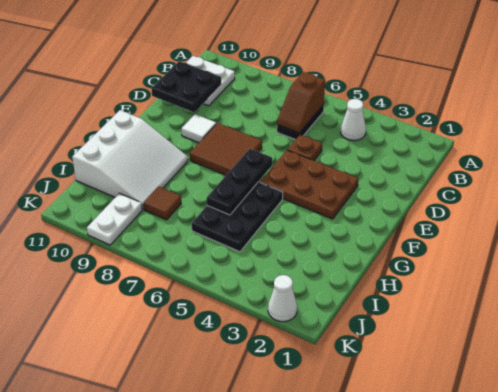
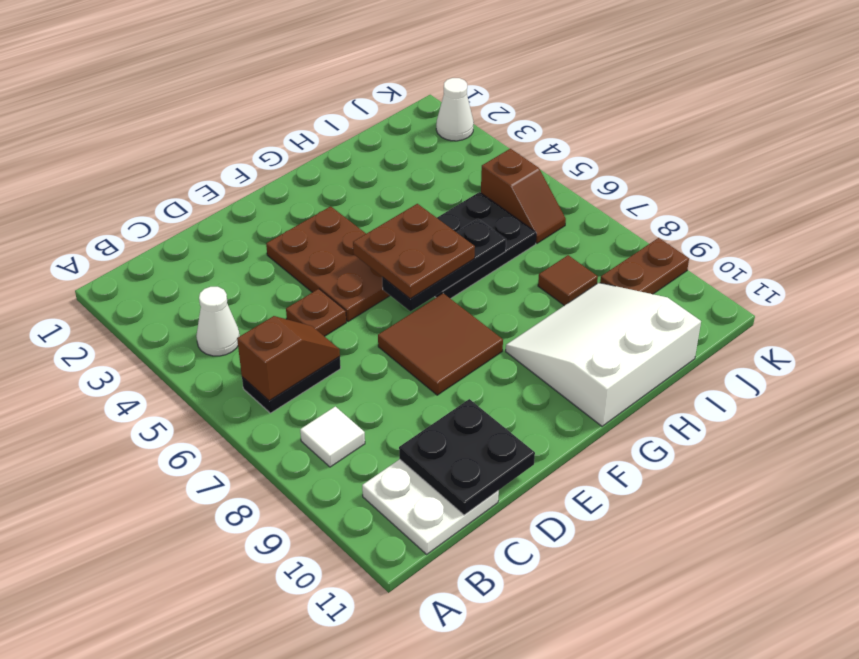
white tile E9 level 1 -> white tile B8 level 1
none -> brown plate F5:G6 level 3
none -> brown slope J5:J6 level 1 top 5
white plate J9:K9 level 1 -> brown plate J9:K9 level 1

